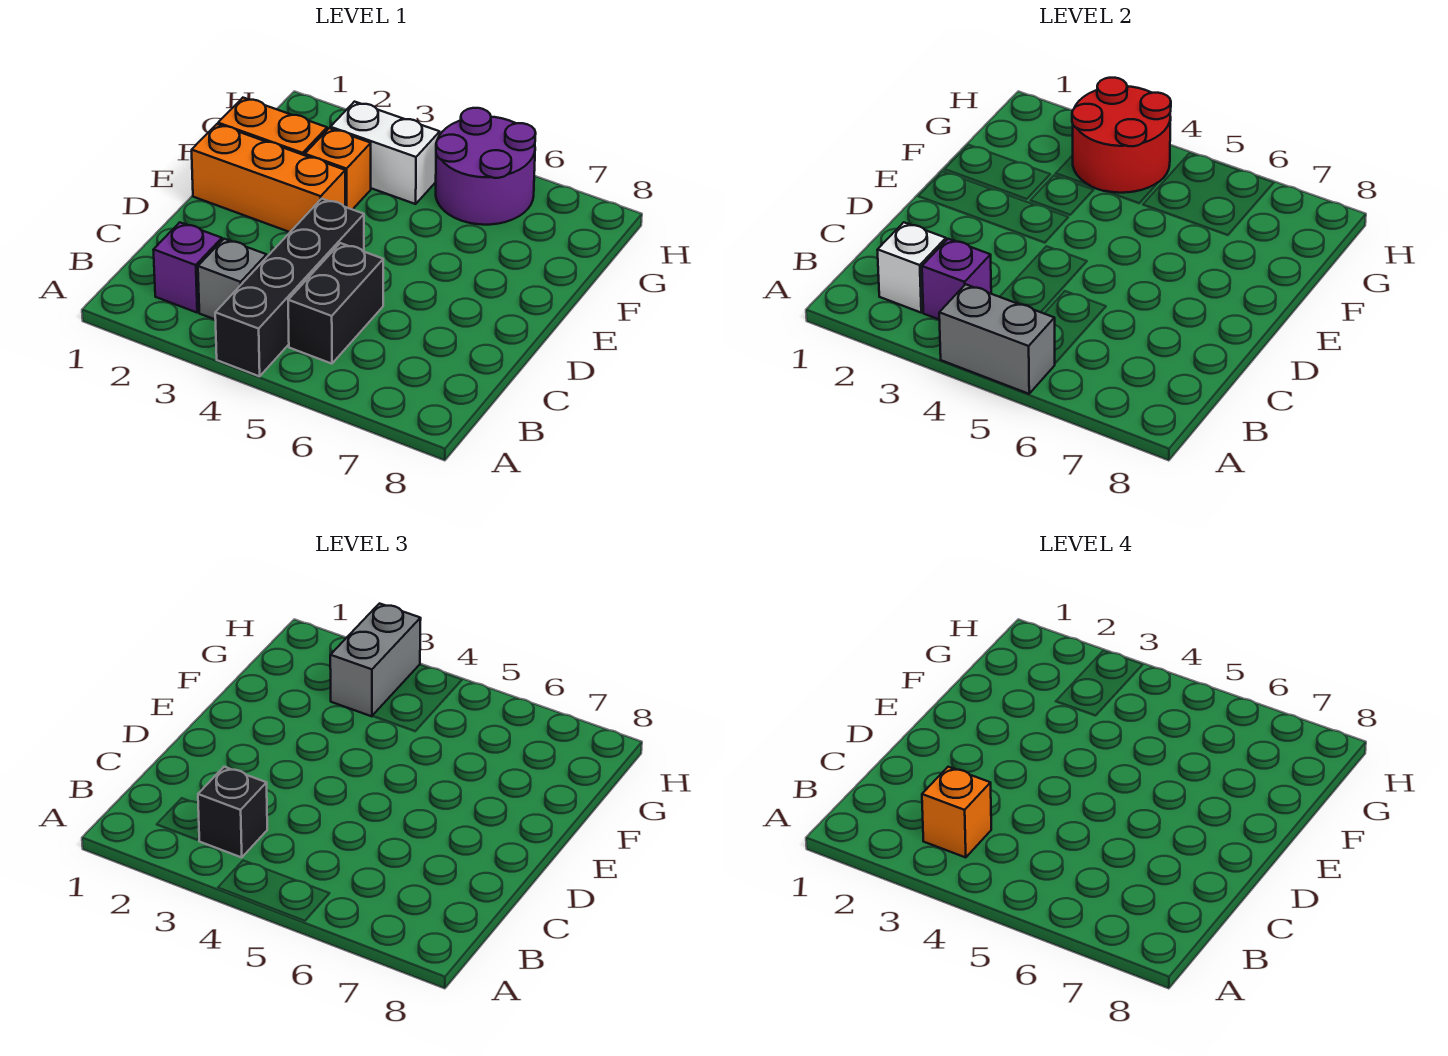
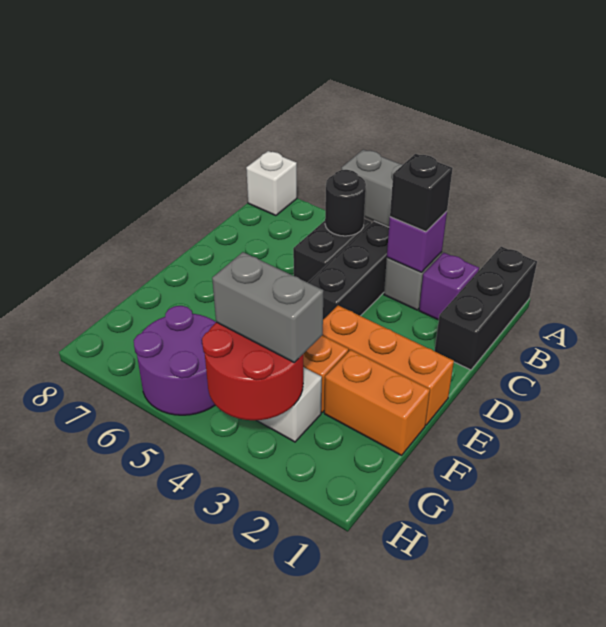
none -> black brick A1:C1 level 1
white brick B2 level 2 -> white brick A8 level 1
orange brick B3 level 4 -> none
none -> black round brick B5 level 2
grey brick G3:H3 level 3 -> grey brick G3:G4 level 3

